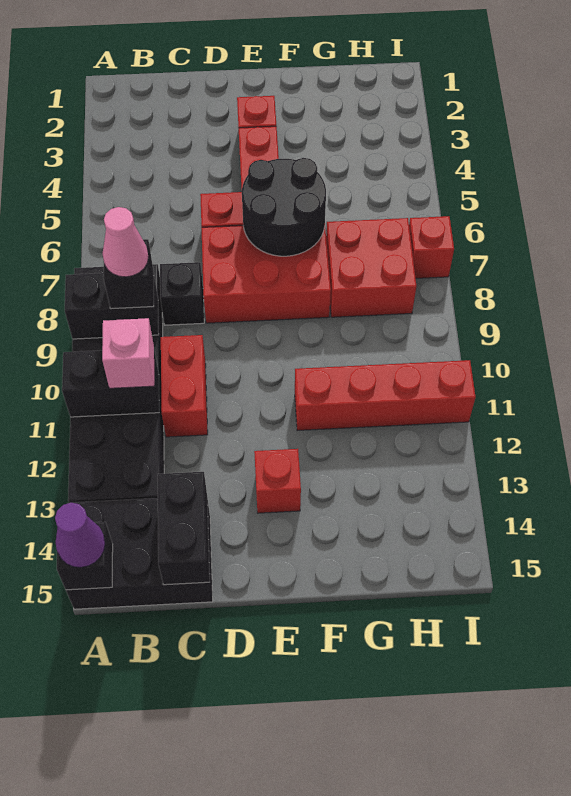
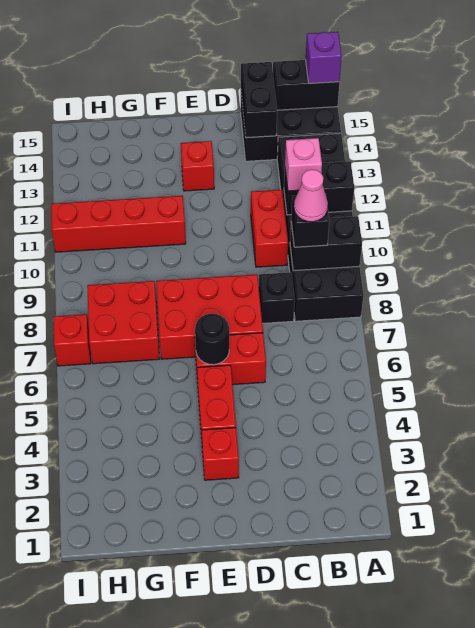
black brick A15 level 2 -> black brick A15:B15 level 2
purple cone A15 level 3 -> purple brick A15 level 3
black round brick E6:F7 level 2 -> black round brick E6 level 2

